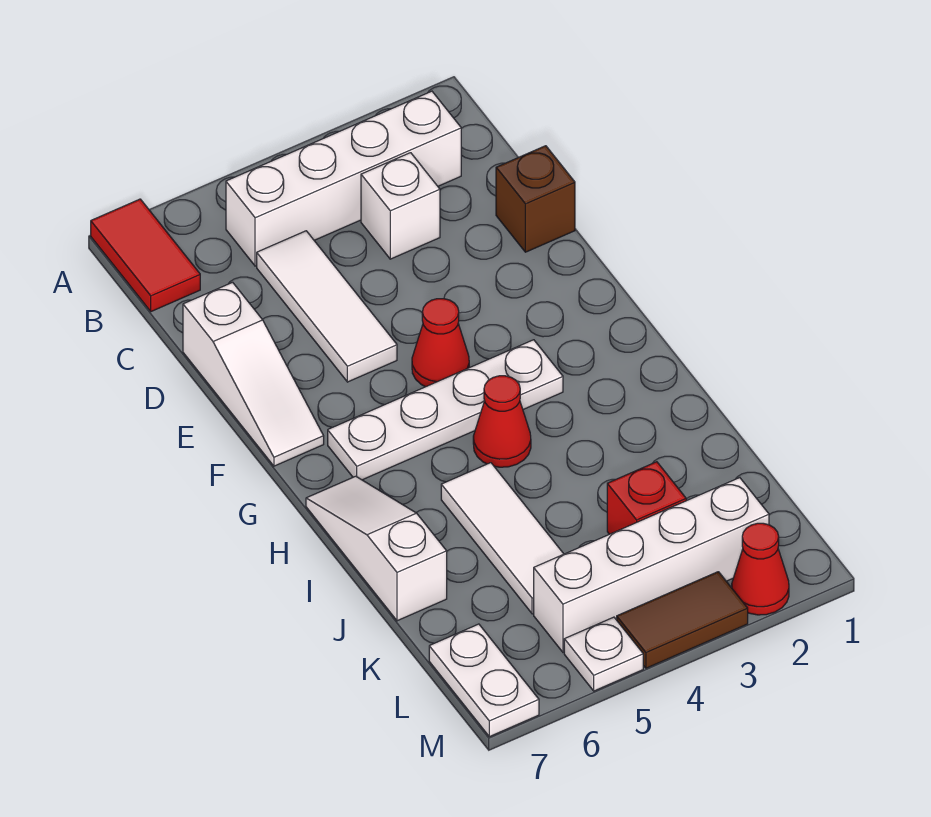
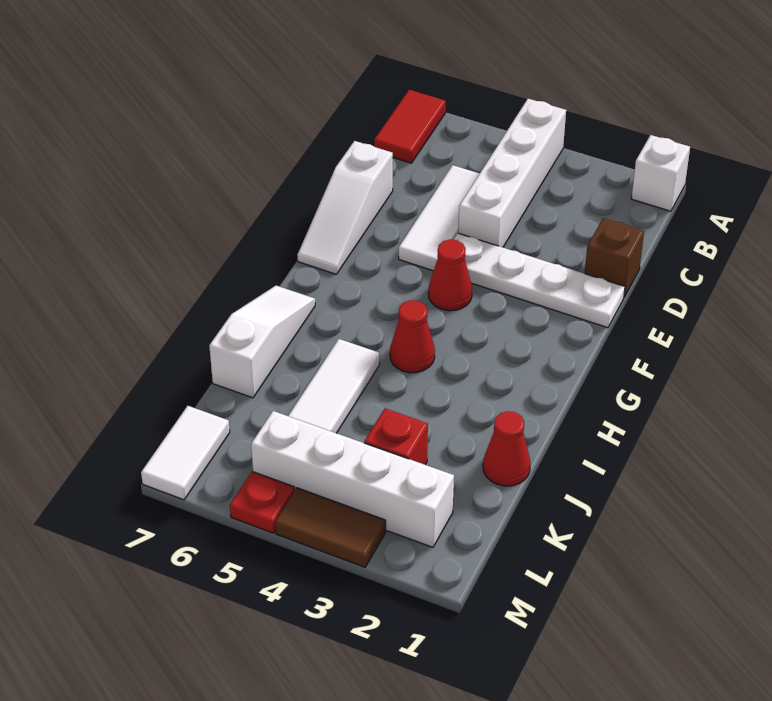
white brick B2:B5 level 1 -> white brick A4:D4 level 1
white brick C3 level 1 -> white brick A1 level 1
white plate G3:G6 level 1 -> white plate E1:E4 level 1
white plate L7:M7 level 1 -> white tile L7:M7 level 1
red cone M2 level 1 -> red cone J1 level 1
white plate M5 level 1 -> red plate M5 level 1

